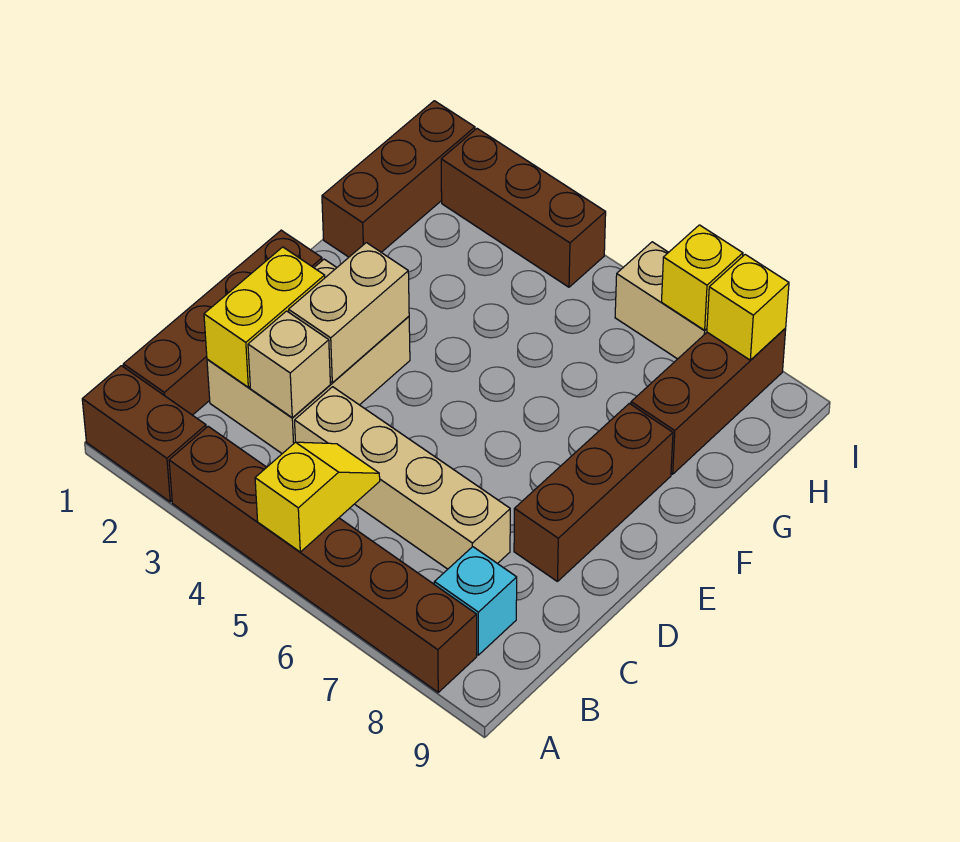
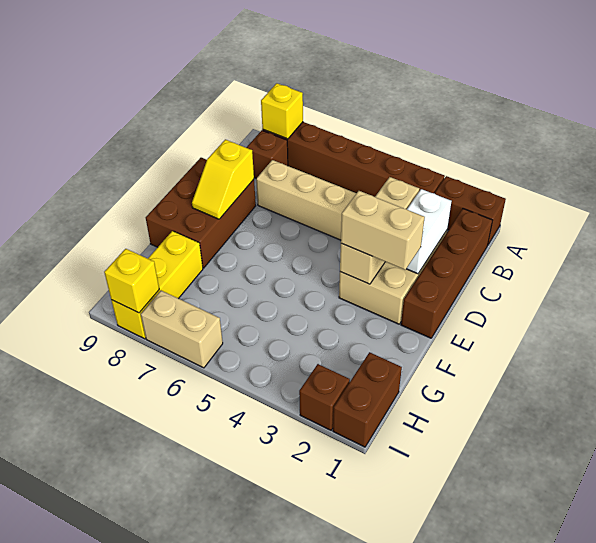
yellow slope A5:B5 level 2 top A -> yellow slope D8:E8 level 2 top D
cyan brick B8 level 1 -> brown brick B8 level 1
yellow brick C2:D2 level 2 -> white brick C2:D2 level 2
brown brick D8:F8 level 1 -> brown brick D8:F9 level 1
none -> tan brick E2:E3 level 3
brown brick G1:I1 level 1 -> brown brick H1:I1 level 1
brown brick G8:I8 level 1 -> yellow brick G8:I8 level 1
brown brick I2:I4 level 1 -> brown brick I2 level 1
yellow brick I7 level 2 -> yellow brick A8 level 2

